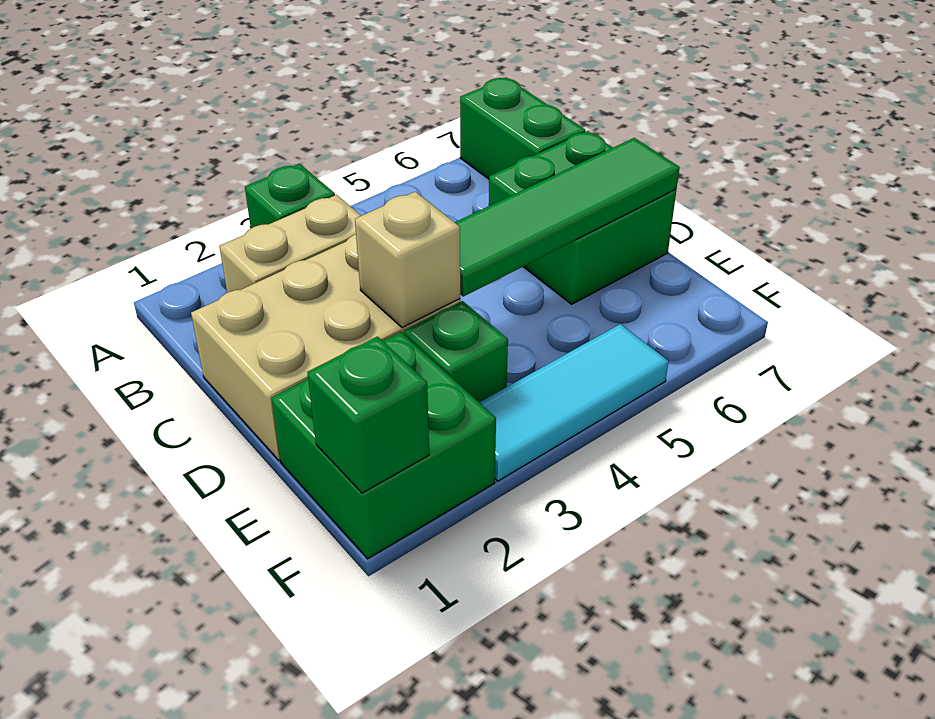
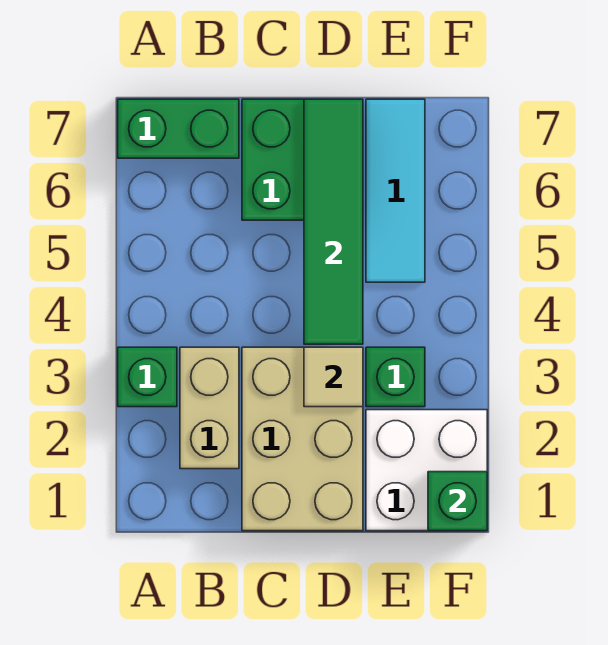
tan brick D3 level 2 -> tan tile D3 level 2
green brick E1:F2 level 1 -> white brick E1:F2 level 1
cyan tile F3:F5 level 1 -> cyan tile E5:E7 level 1

